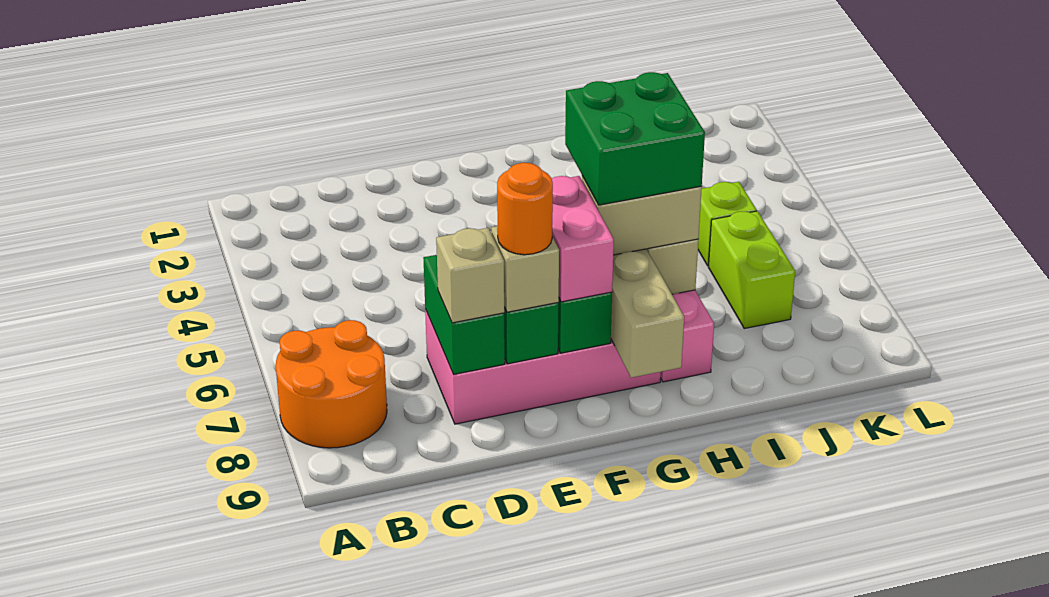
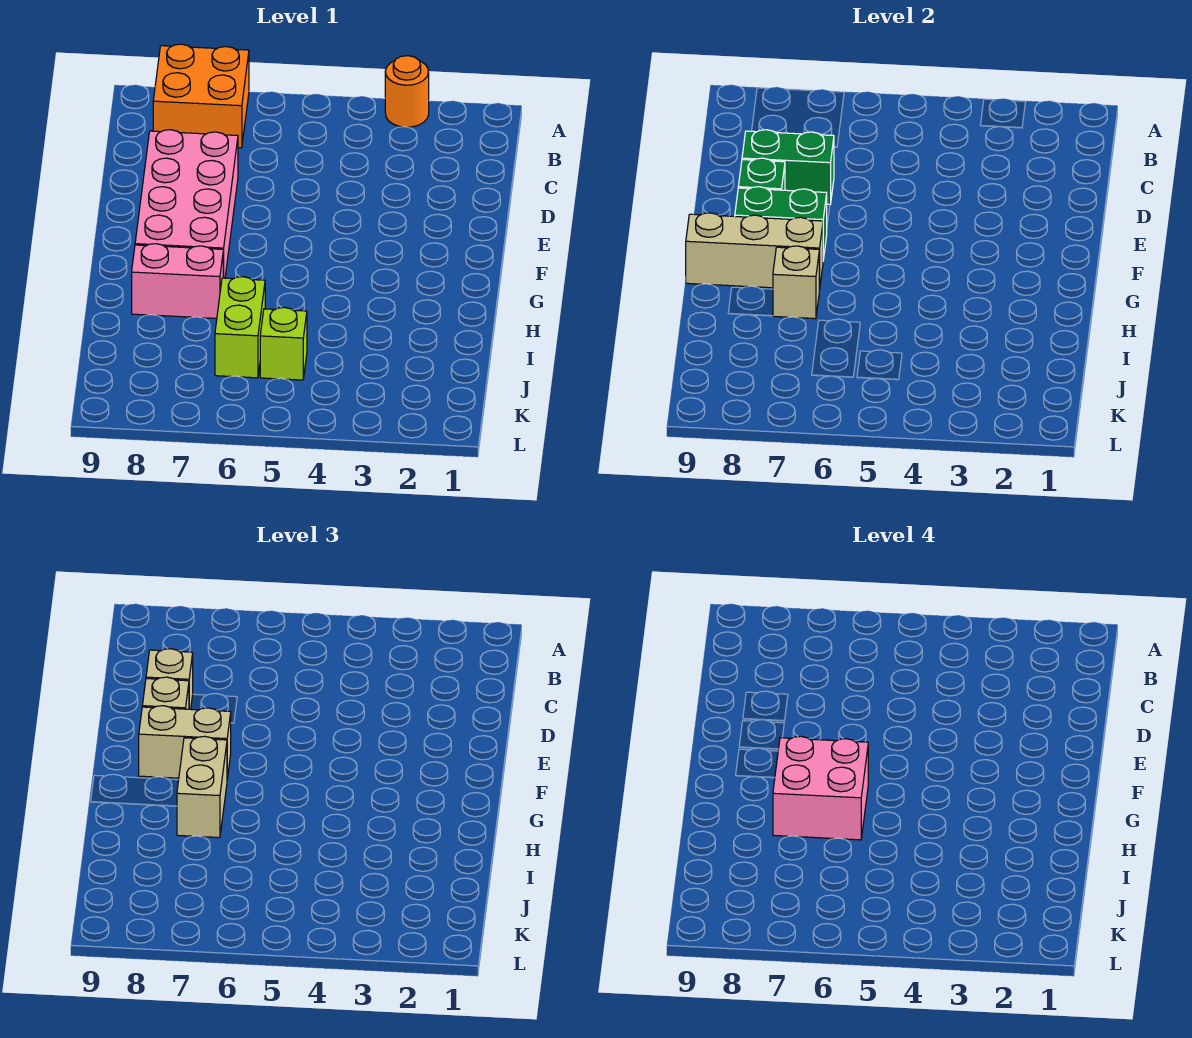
orange round brick A7:B8 level 1 -> orange brick A7:B8 level 1
orange round brick E8 level 4 -> orange round brick A3 level 1
pink brick F7:F8 level 3 -> tan brick F7:F8 level 3
green brick G6:H7 level 4 -> pink brick G6:H7 level 4
lime brick J6:J7 level 1 -> lime brick I6:J6 level 1

